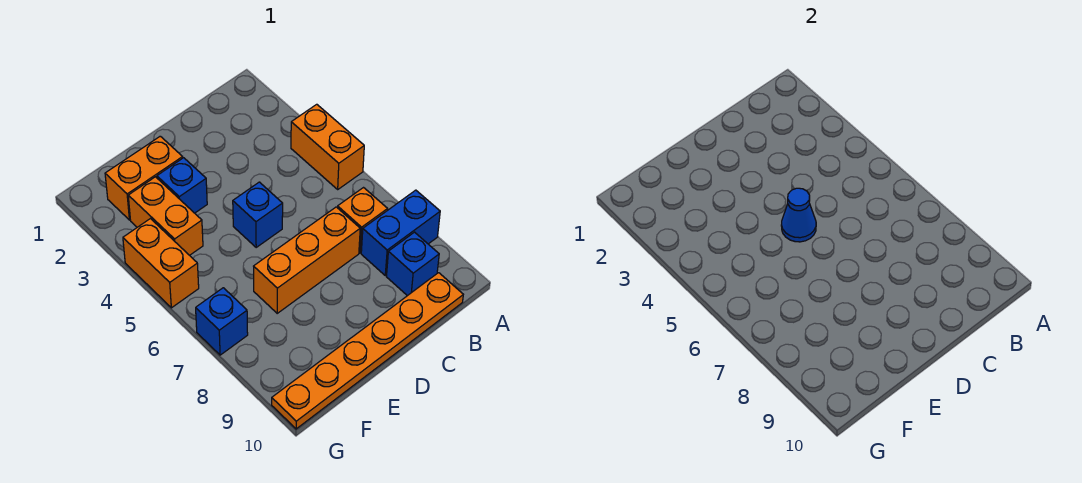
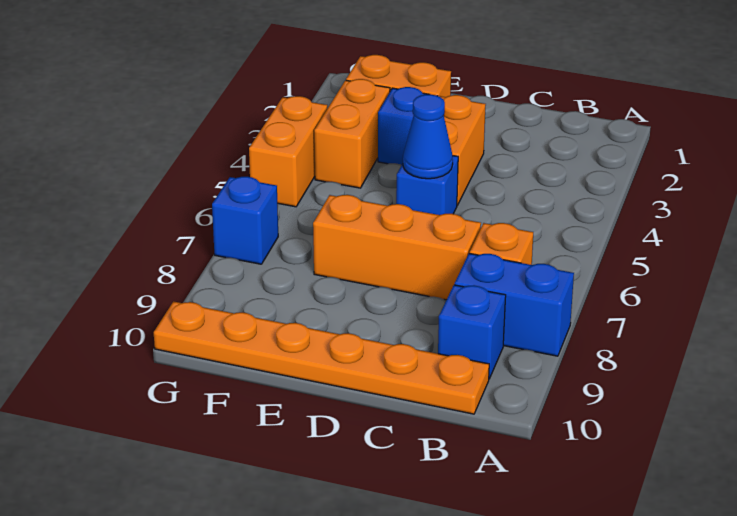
orange brick A4:A5 level 1 -> orange brick D3:D4 level 1

